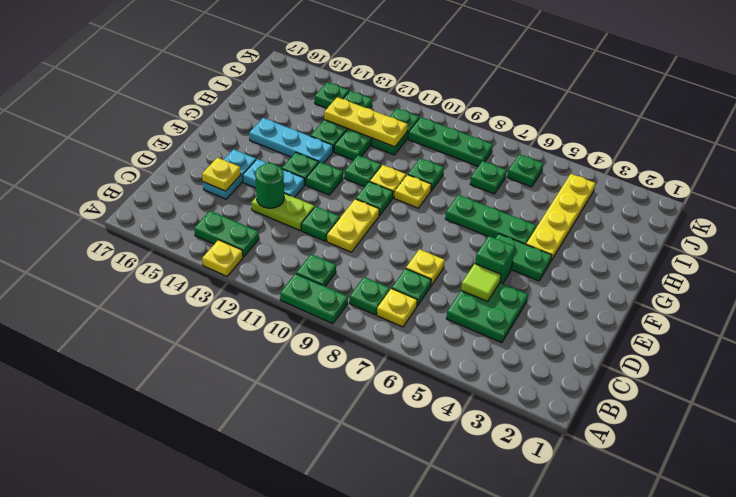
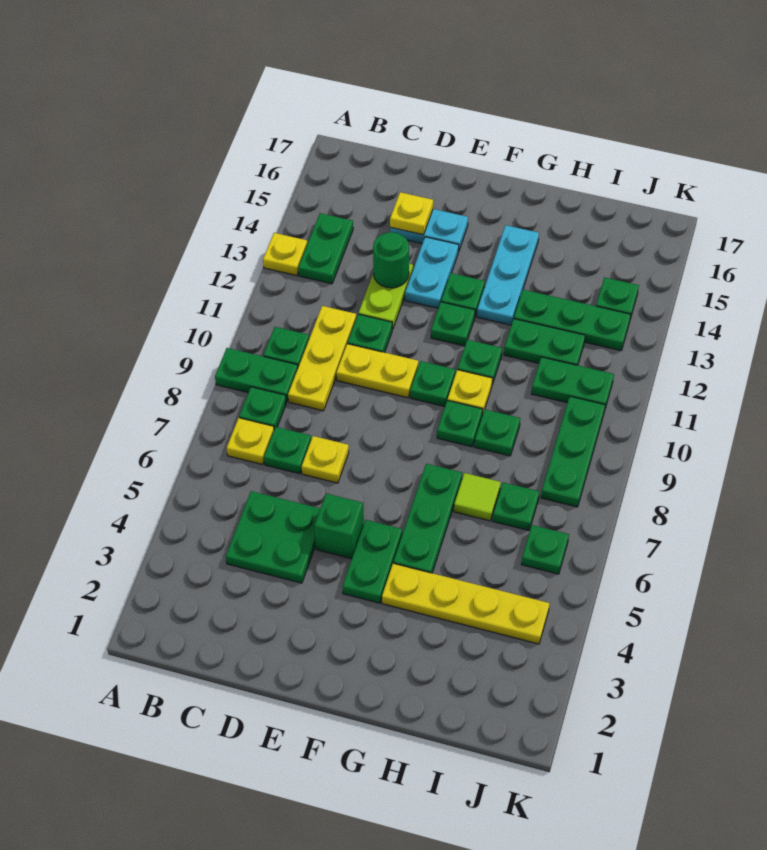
green plate A9:A10 level 1 -> green plate A9:B9 level 1
lime tile D5 level 2 -> lime tile H7 level 1
yellow plate G9 level 1 -> green plate G9 level 1
yellow plate I11:I13 level 2 -> yellow plate C9:C11 level 1

